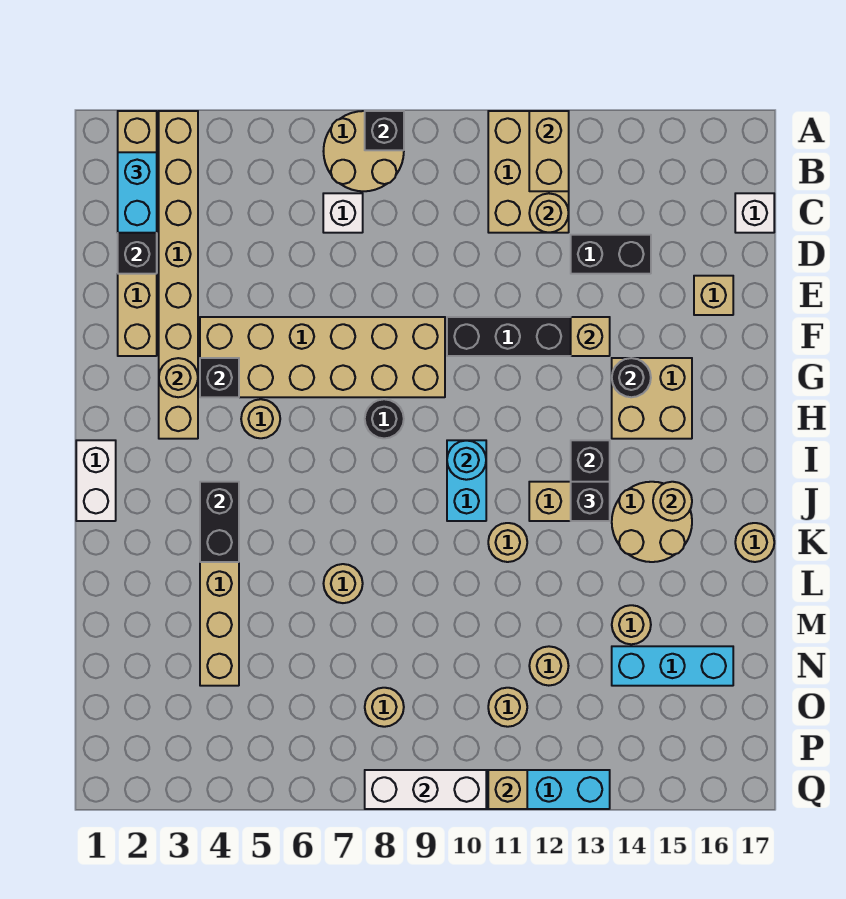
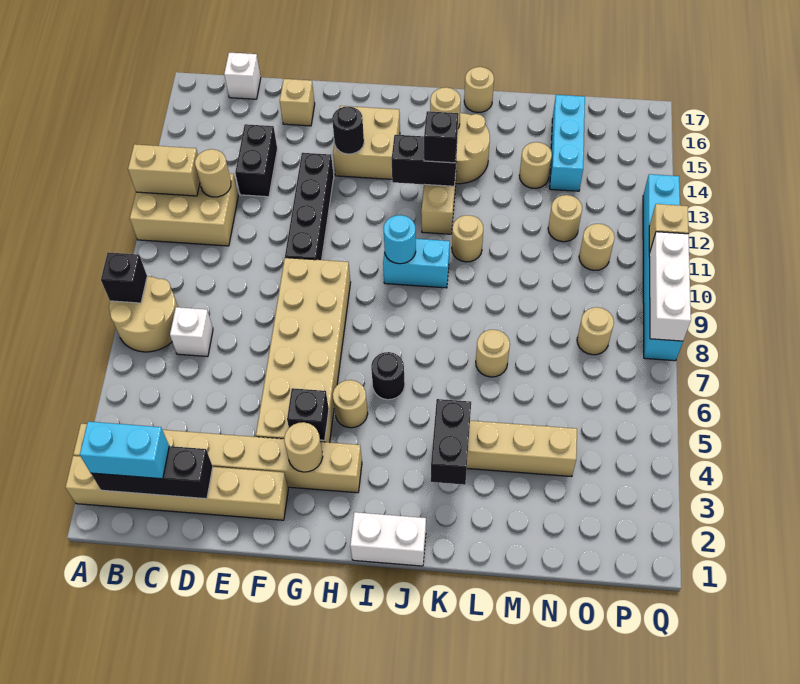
tan brick F13 level 2 -> none
black round brick H8 level 1 -> black round brick I6 level 1
black brick J4:K4 level 2 -> black brick K3:K4 level 2

